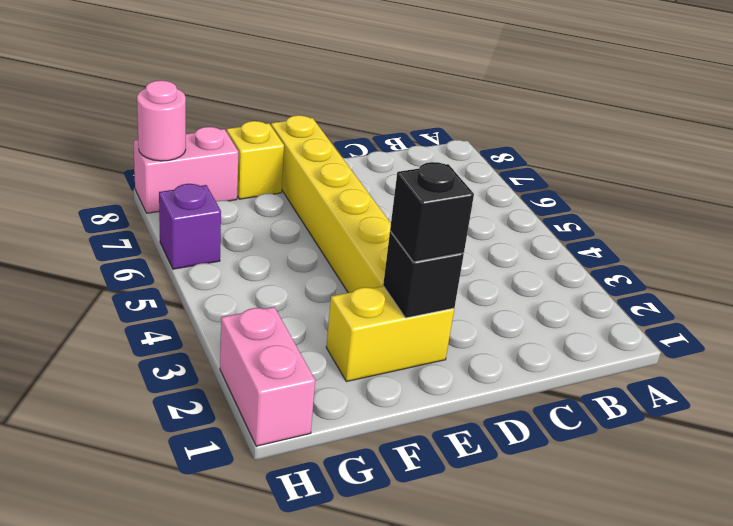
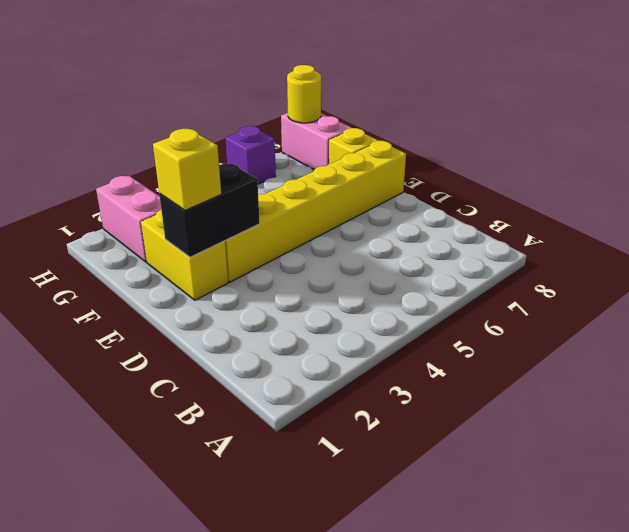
black brick E2 level 2 -> black brick E2:E3 level 2
black brick E2 level 3 -> yellow brick E2 level 3
pink brick H1:H2 level 1 -> pink brick G2:H2 level 1
pink round brick H8 level 2 -> yellow round brick H8 level 2

